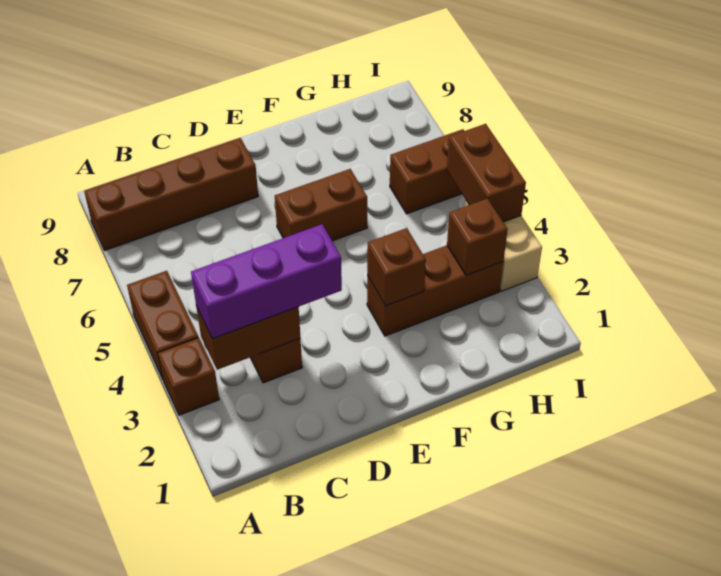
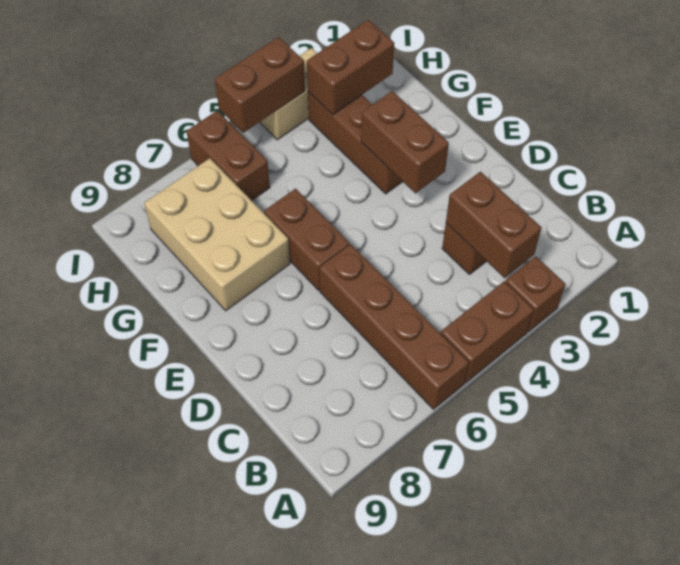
brown brick A8:D8 level 1 -> brown brick A6:D6 level 1
purple brick B3:D3 level 3 -> none
brown brick F3 level 2 -> brown brick E3:F3 level 2
none -> tan brick F7:H8 level 1
brown brick H3 level 2 -> brown brick H2:H3 level 2

